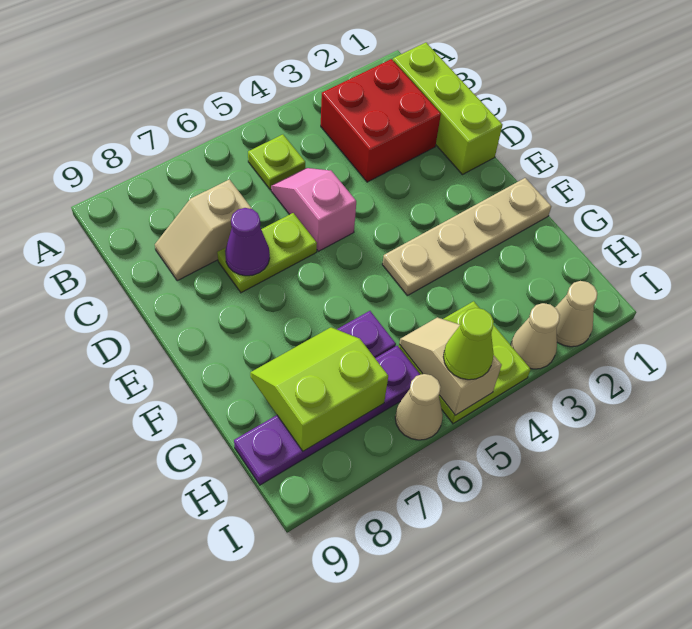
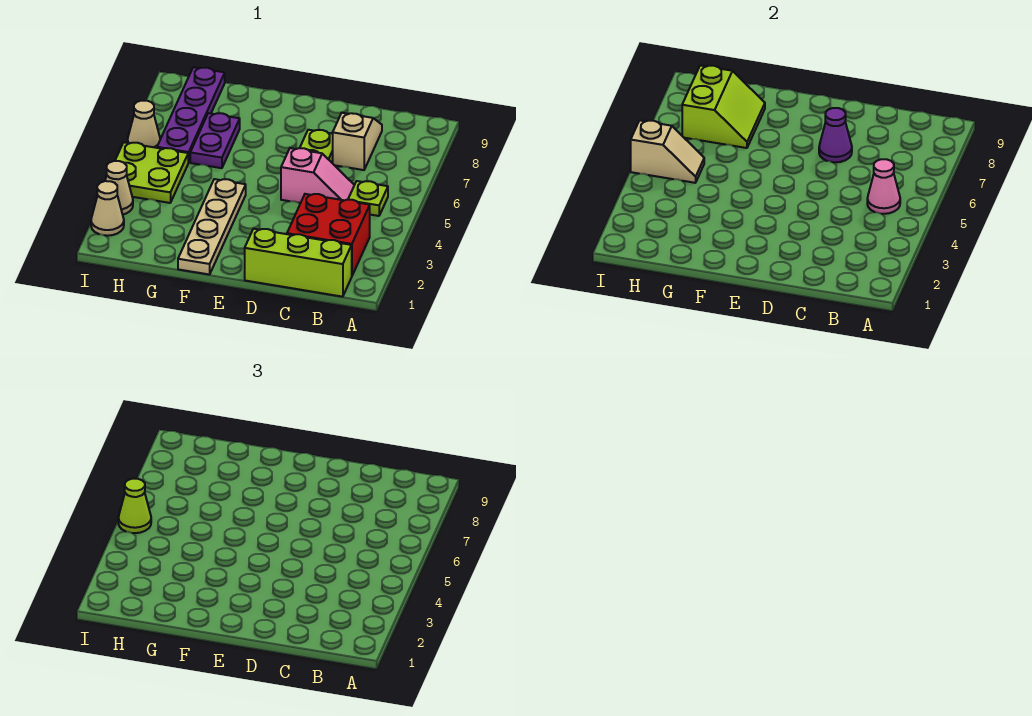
none -> pink cone B5 level 2

